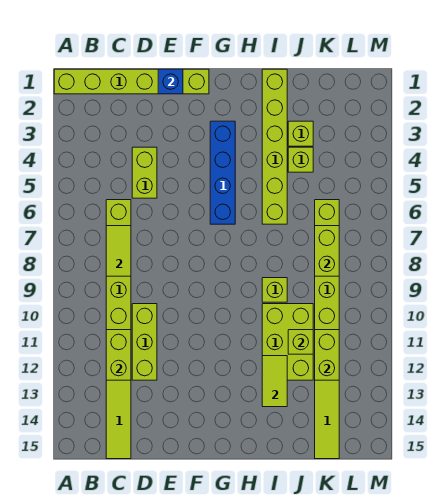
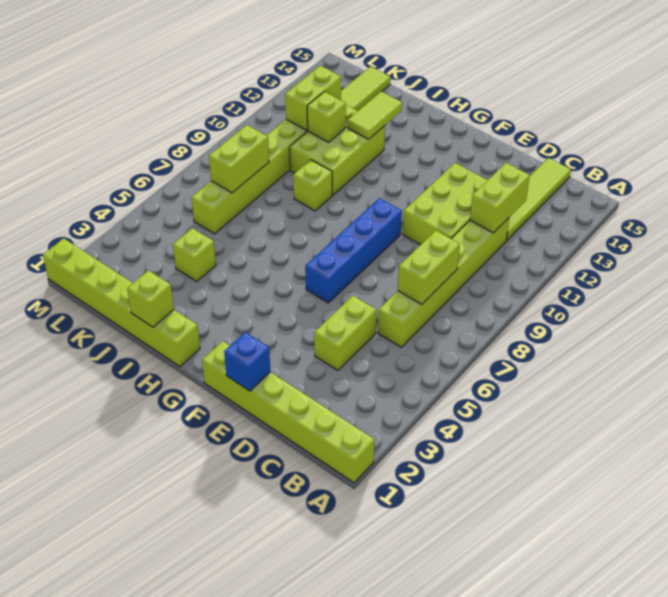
lime tile C7:C8 level 2 -> lime brick C7:C8 level 2
lime brick D10:D12 level 1 -> lime brick D10:E12 level 1
blue brick G3:G6 level 1 -> blue brick F6:F9 level 1
lime brick I1:I6 level 1 -> lime brick H1:M1 level 1
lime brick J3 level 1 -> lime brick I1 level 2

